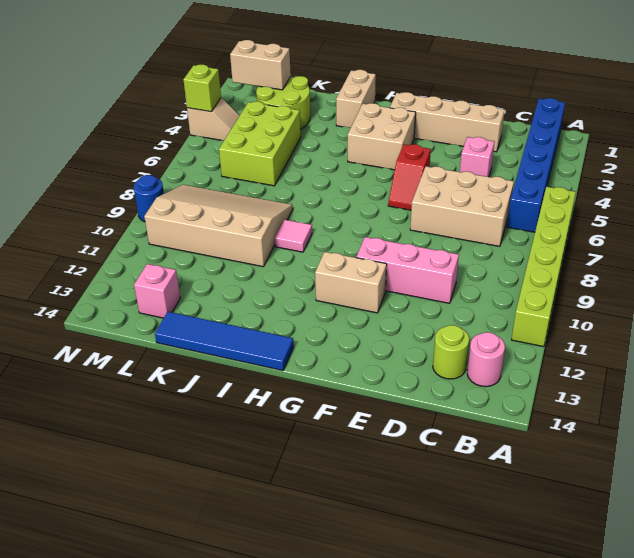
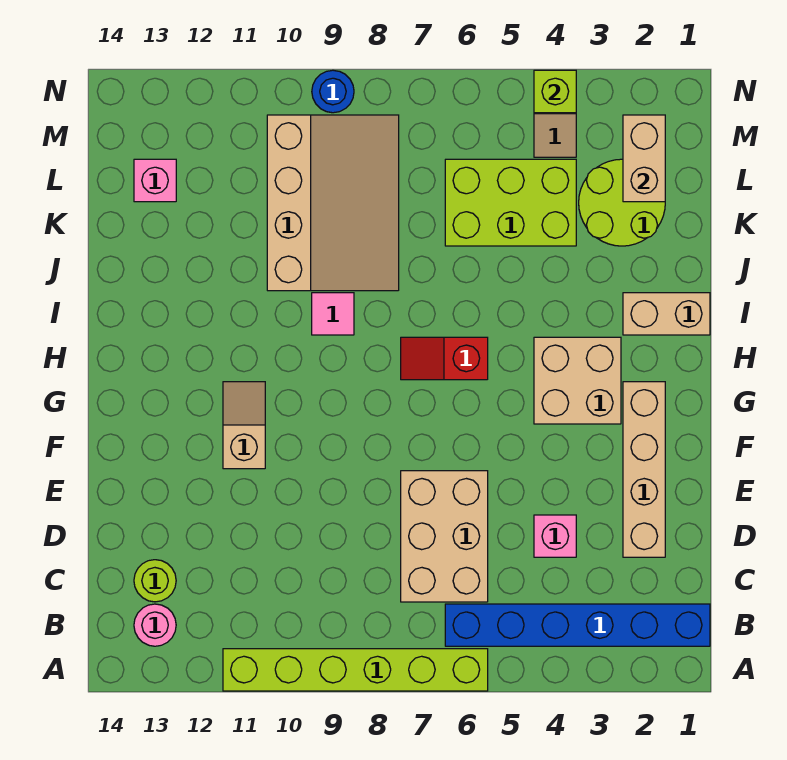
pink brick D10:F10 level 1 -> none
red slope F5:F6 level 1 top 5 -> red slope H6:H7 level 1 top 6
tan brick F11:G11 level 1 -> tan slope F11:G11 level 1 top F
blue tile H14:K14 level 1 -> none

